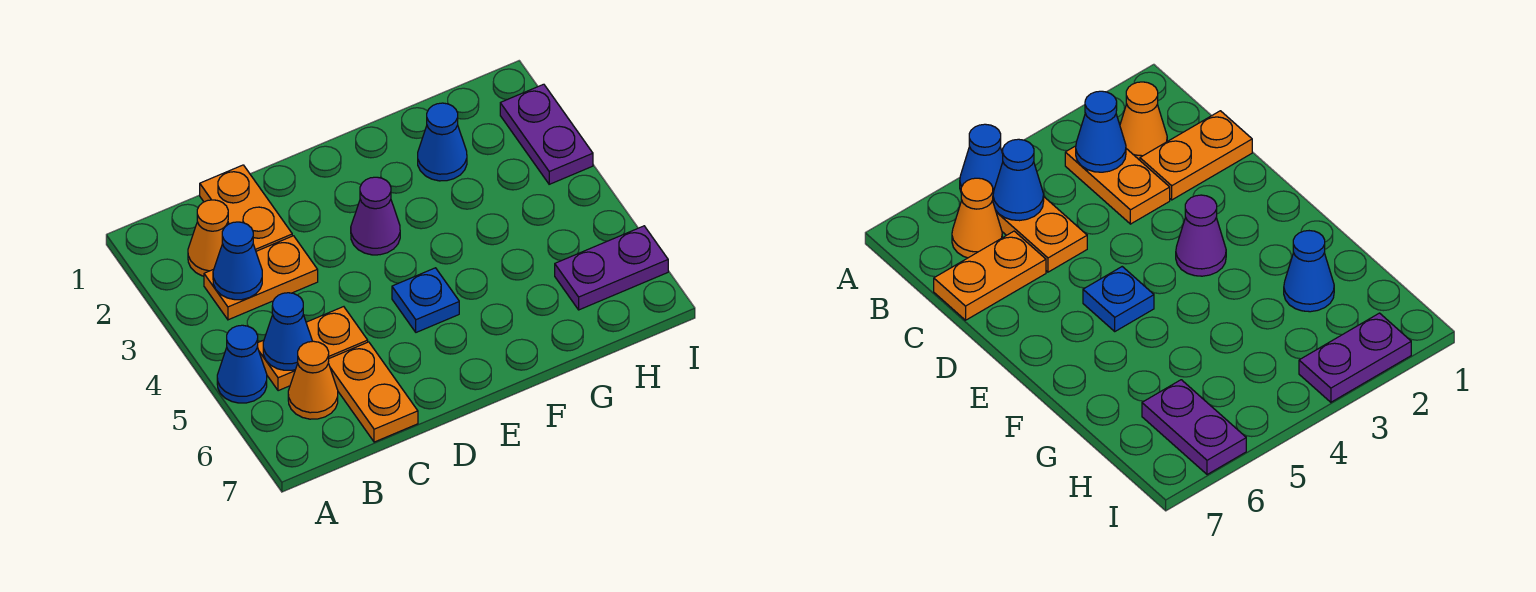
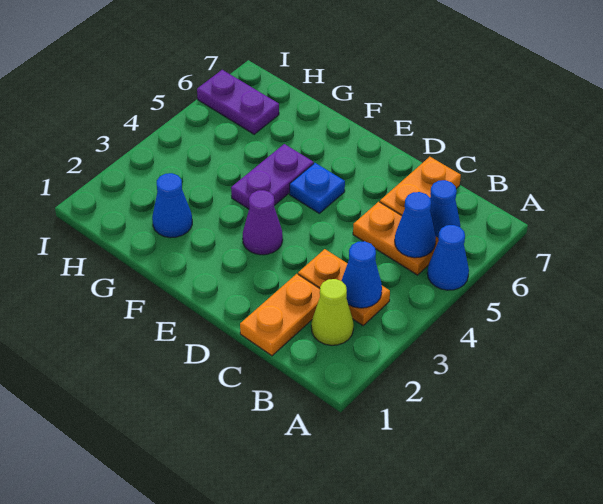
orange cone B2 level 1 -> lime cone B2 level 1
orange cone B6 level 1 -> blue cone B6 level 1
purple plate I2:I3 level 1 -> purple plate F4:F5 level 1

